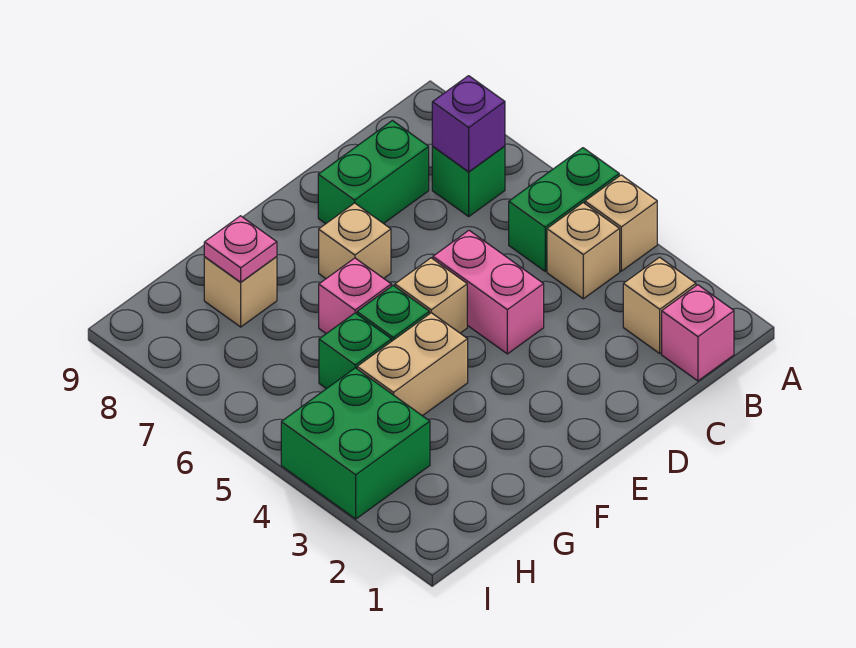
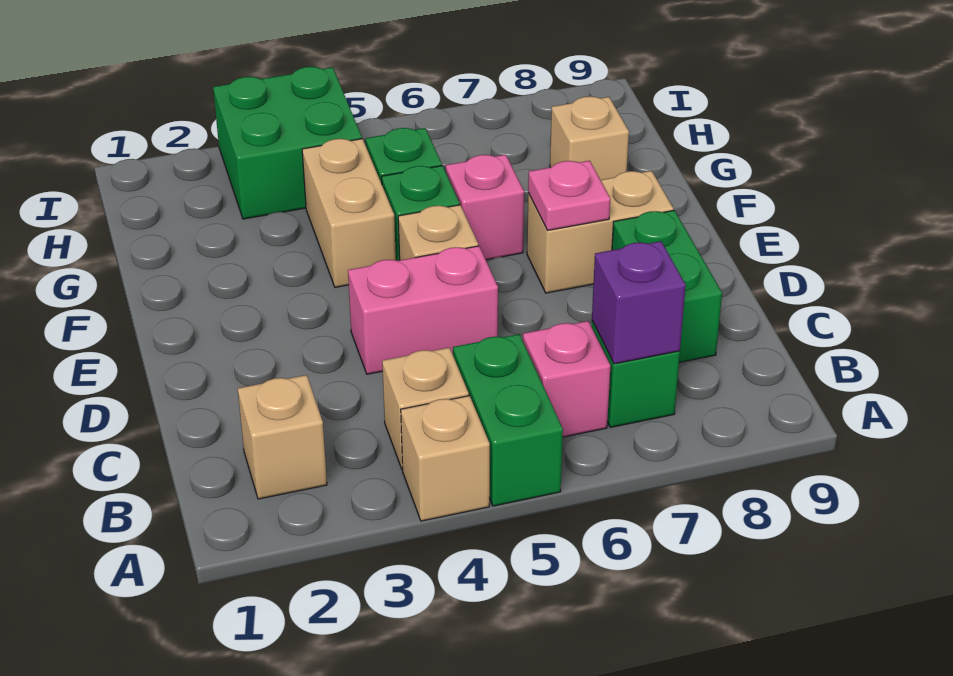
pink brick B1 level 1 -> pink brick B6 level 1
tan brick E7 level 1 -> tan brick E7:E8 level 1
pink plate G8 level 2 -> pink plate E7 level 2

